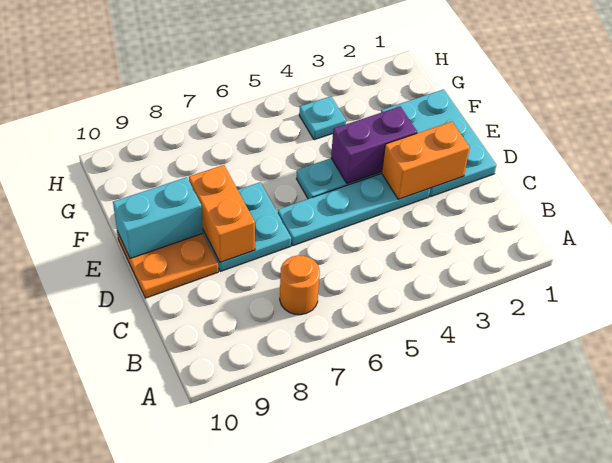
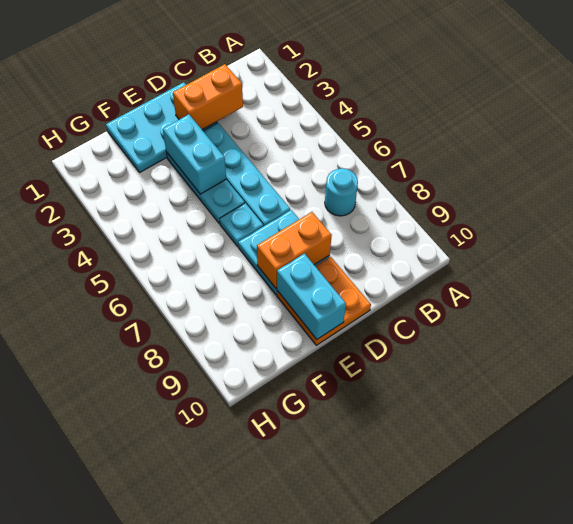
orange round brick B7 level 1 -> cyan round brick B7 level 1
orange brick D2:D3 level 2 -> orange brick C2:D2 level 2
purple brick E3:E4 level 2 -> cyan brick E3:E4 level 2
cyan plate G4 level 1 -> cyan plate E6 level 1

